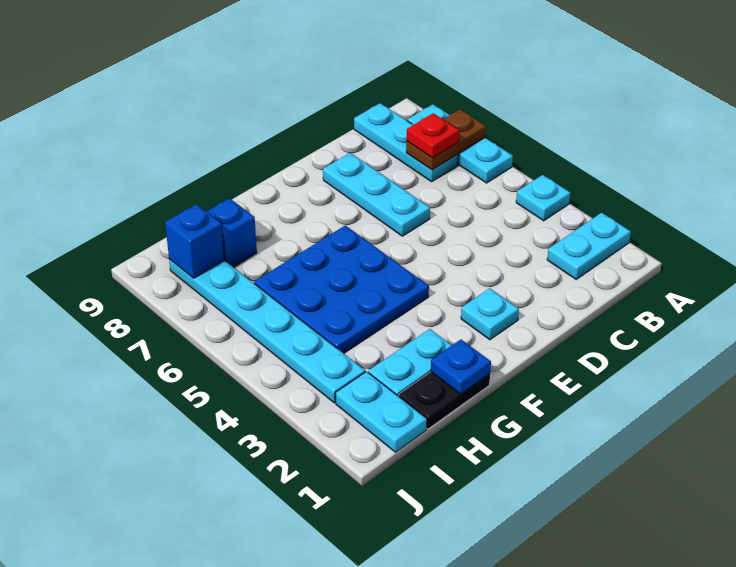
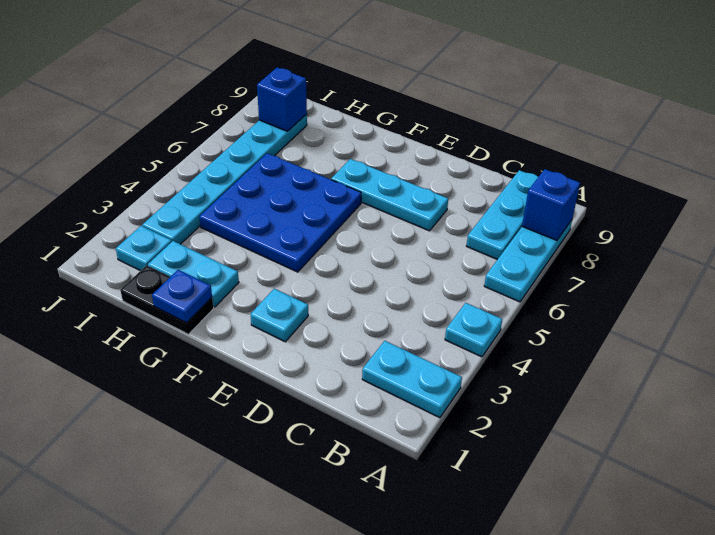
brown plate A7:B7 level 2 -> none
red plate B7 level 3 -> none
cyan plate D6:D8 level 1 -> cyan plate D7:F7 level 1
blue brick H8 level 1 -> blue brick A8 level 2
cyan plate I1:I2 level 1 -> cyan plate I2 level 1

